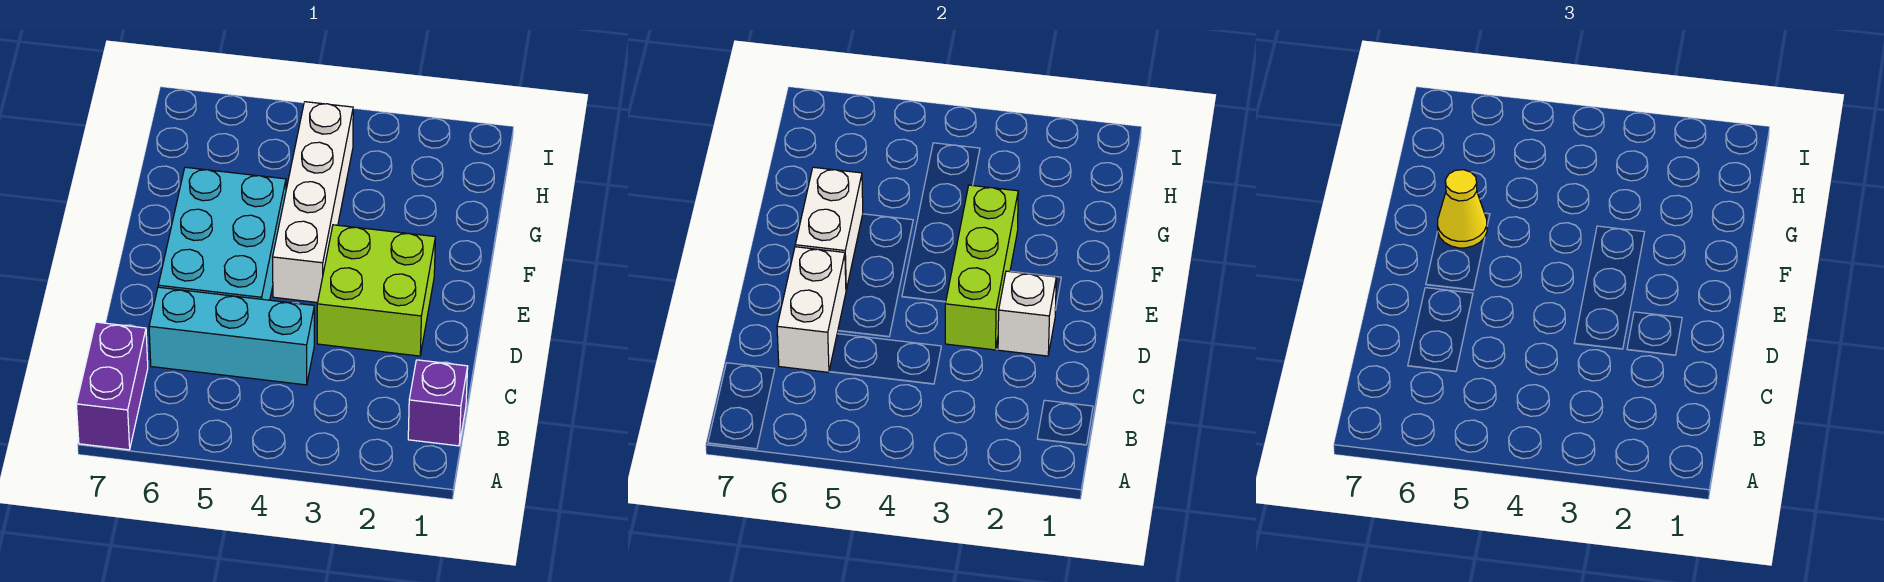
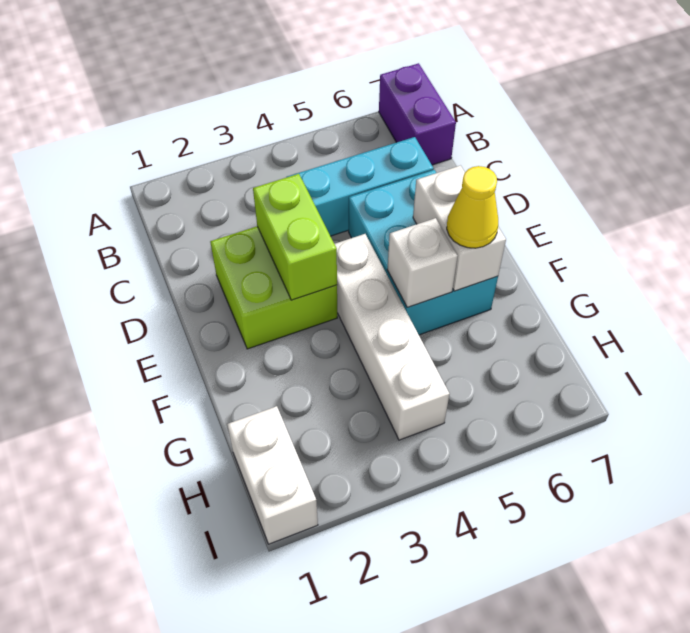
purple brick B1 level 1 -> none
white brick C6:D6 level 2 -> white brick H1:I1 level 1
white brick D2 level 2 -> white brick F5 level 2
lime brick D3:F3 level 2 -> lime brick D3:E3 level 2

